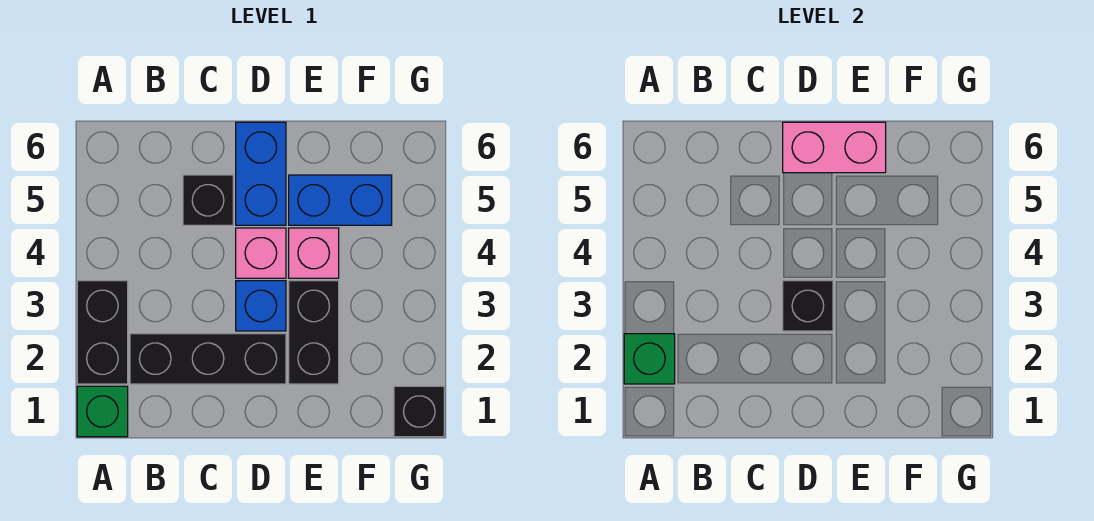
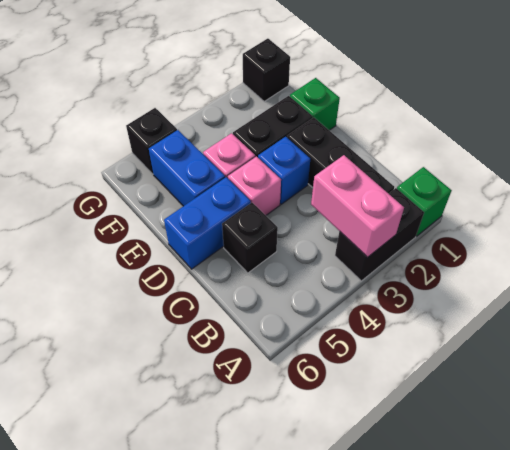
green brick A2 level 2 -> green brick E1 level 1
black brick D3 level 2 -> black brick G5 level 1
pink brick D6:E6 level 2 -> pink brick A3:B3 level 2

